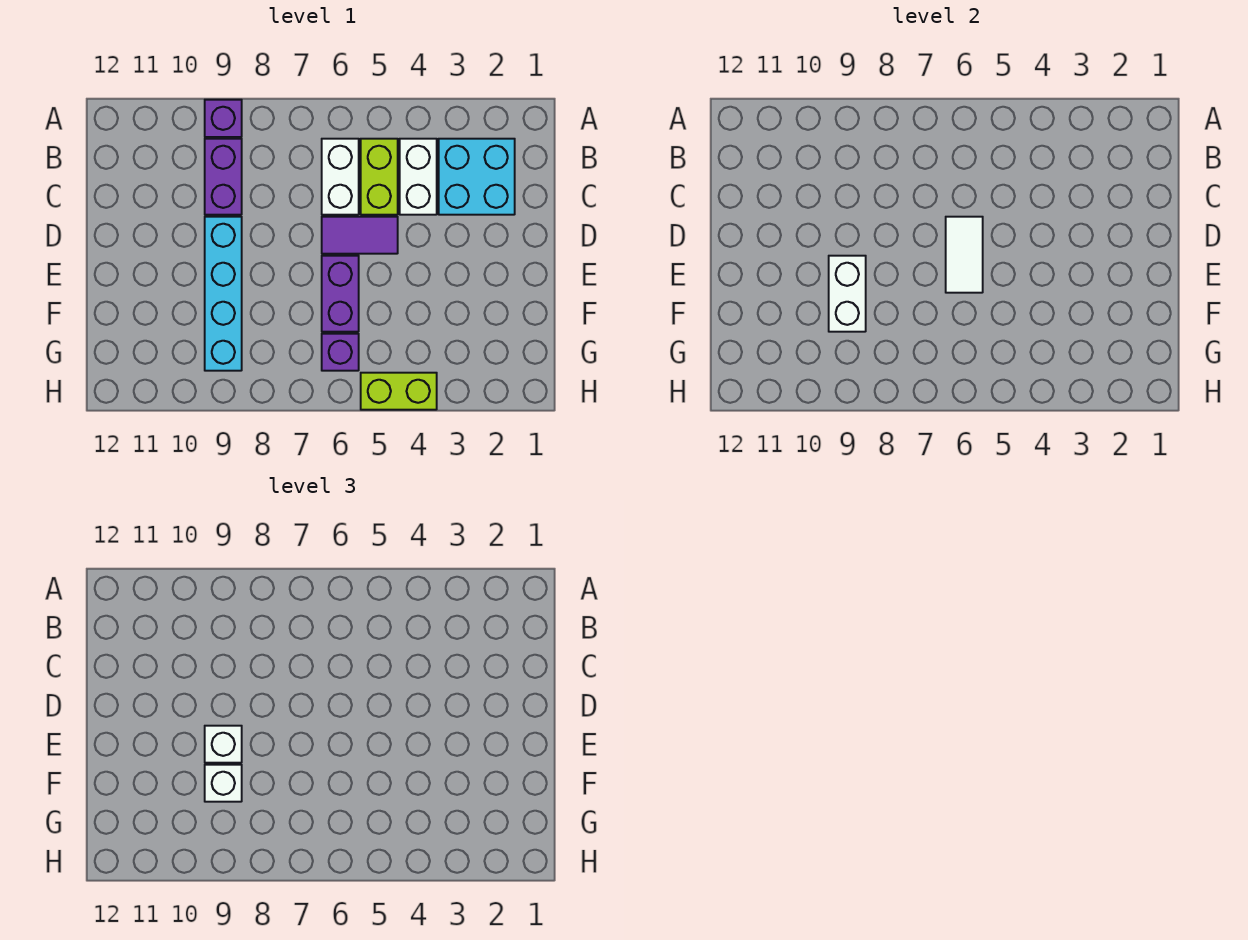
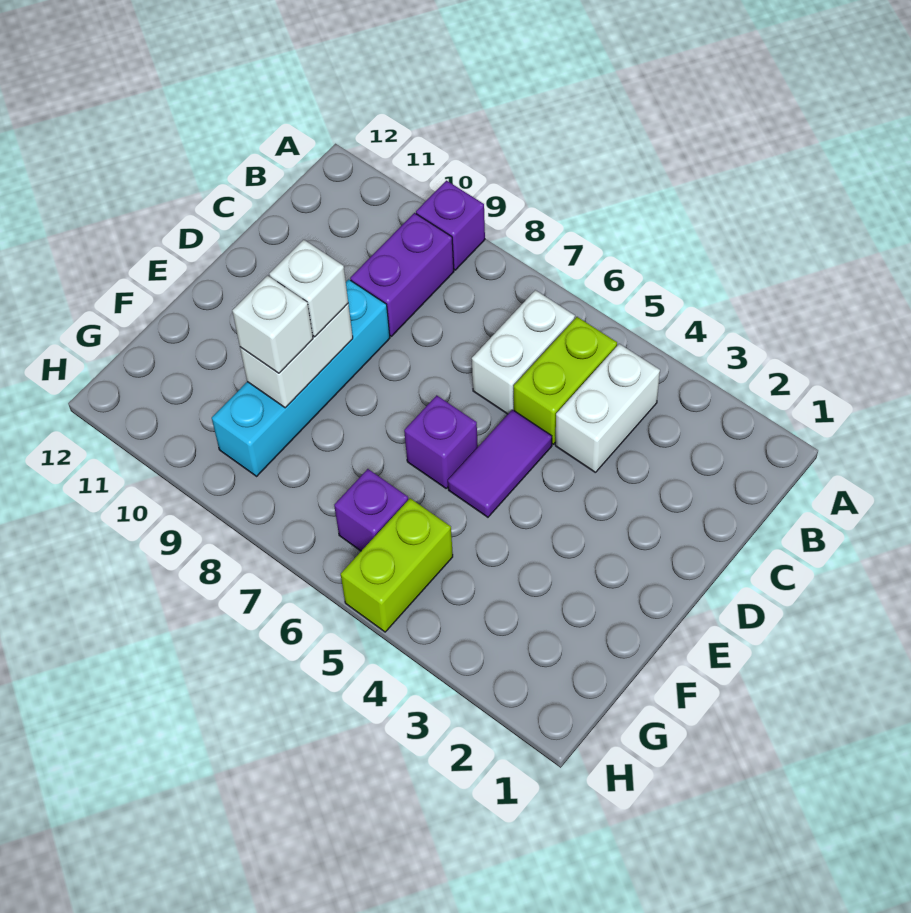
cyan brick B2:C3 level 1 -> none
purple tile D5:D6 level 1 -> purple tile D5:E5 level 1
white tile D6:E6 level 2 -> none
purple brick E6:F6 level 1 -> purple brick E6 level 1
lime brick H4:H5 level 1 -> lime brick G5:H5 level 1

